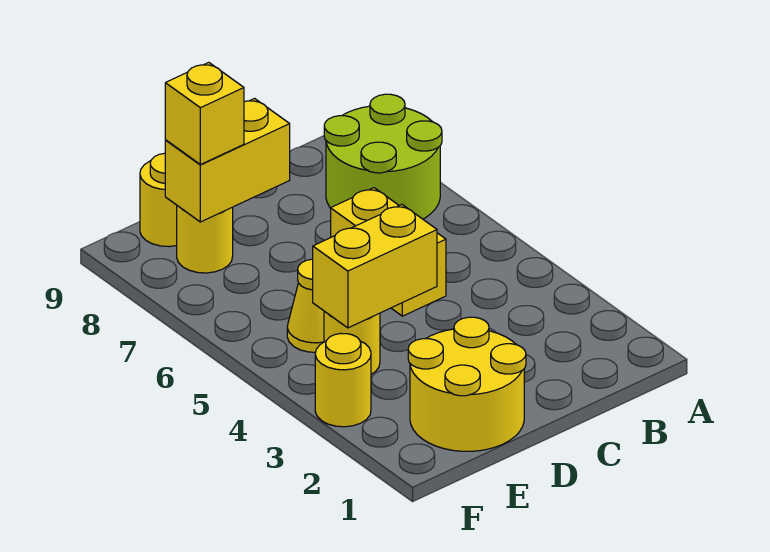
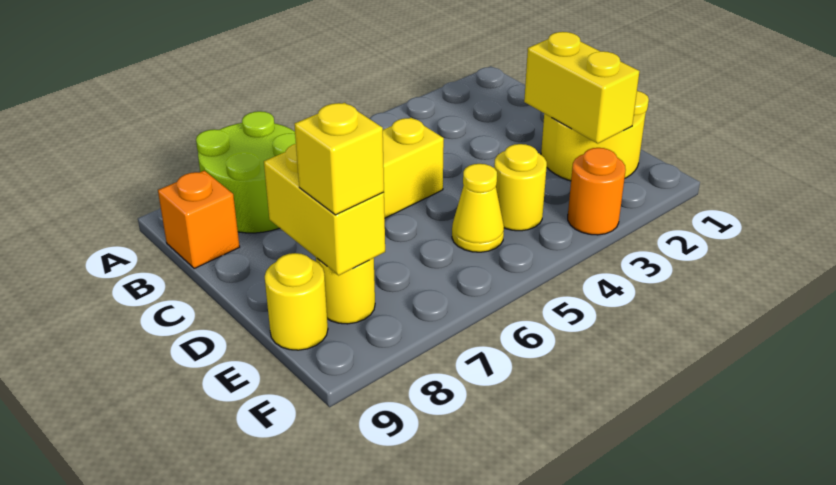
none -> orange brick B9 level 1
yellow brick D4:E4 level 2 -> yellow brick D2:E2 level 2
yellow round brick F3 level 1 -> orange round brick F3 level 1

